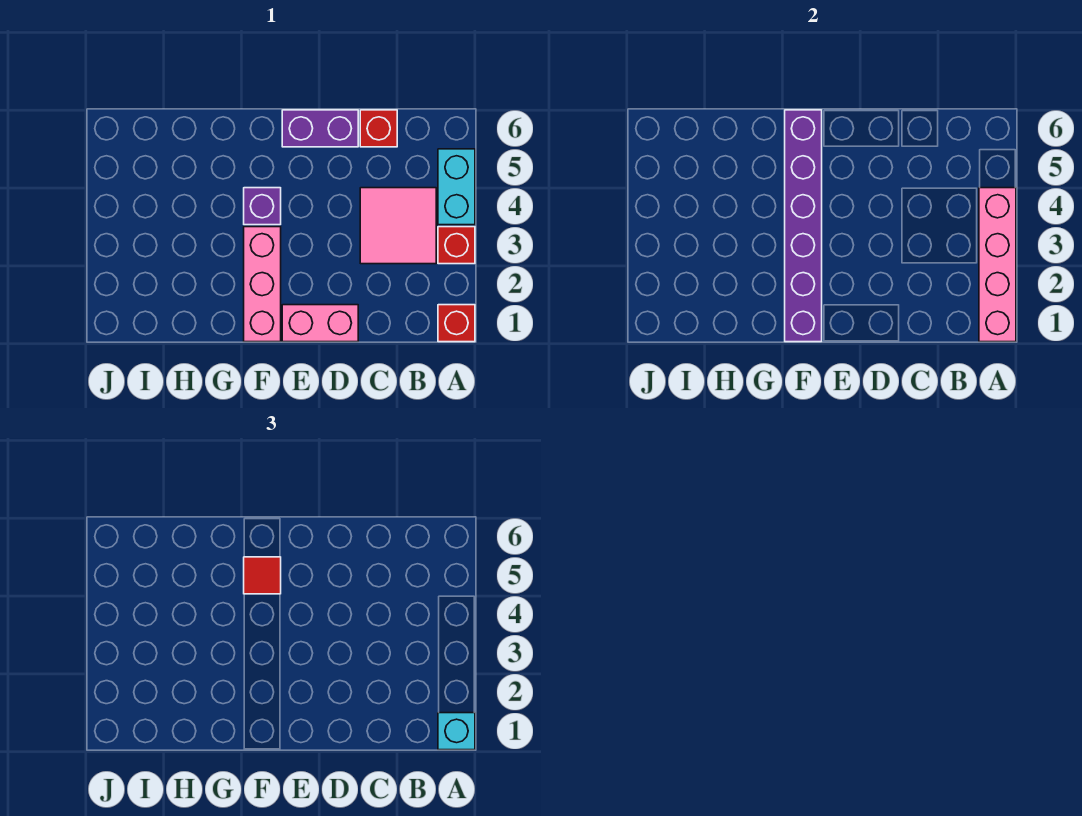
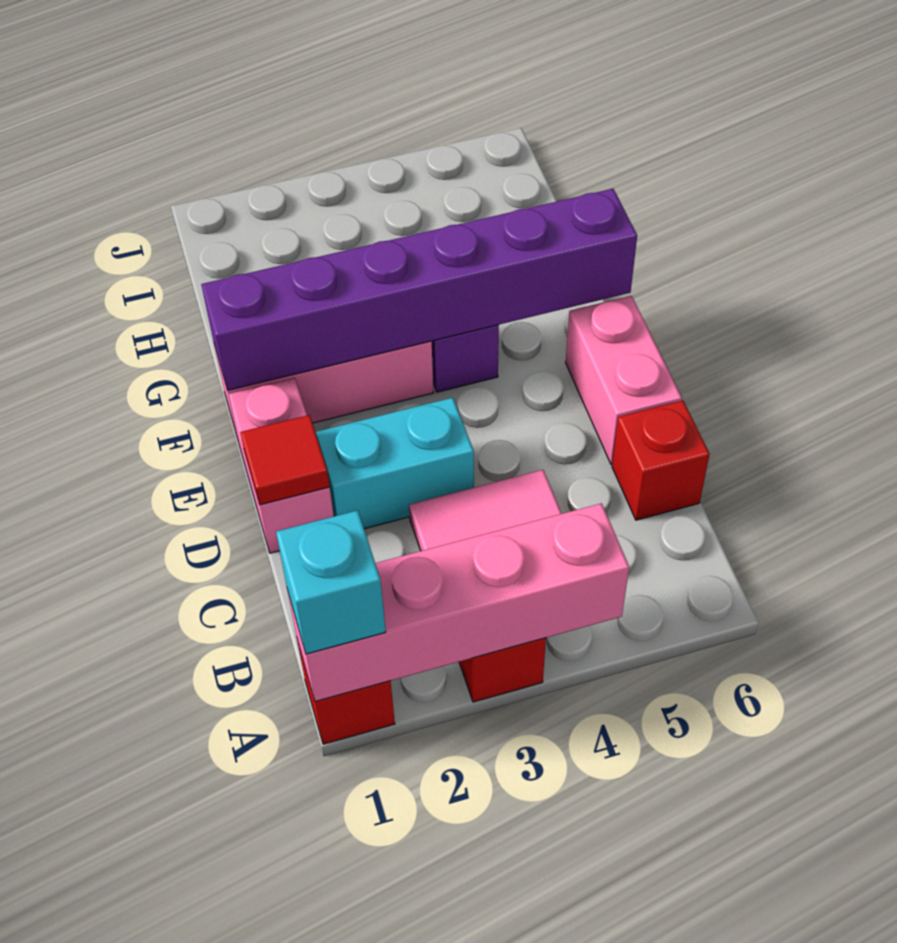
cyan brick A4:A5 level 1 -> cyan brick D2:D3 level 1
purple brick D6:E6 level 1 -> pink brick D6:E6 level 1
red tile F5 level 3 -> red tile D1 level 2

